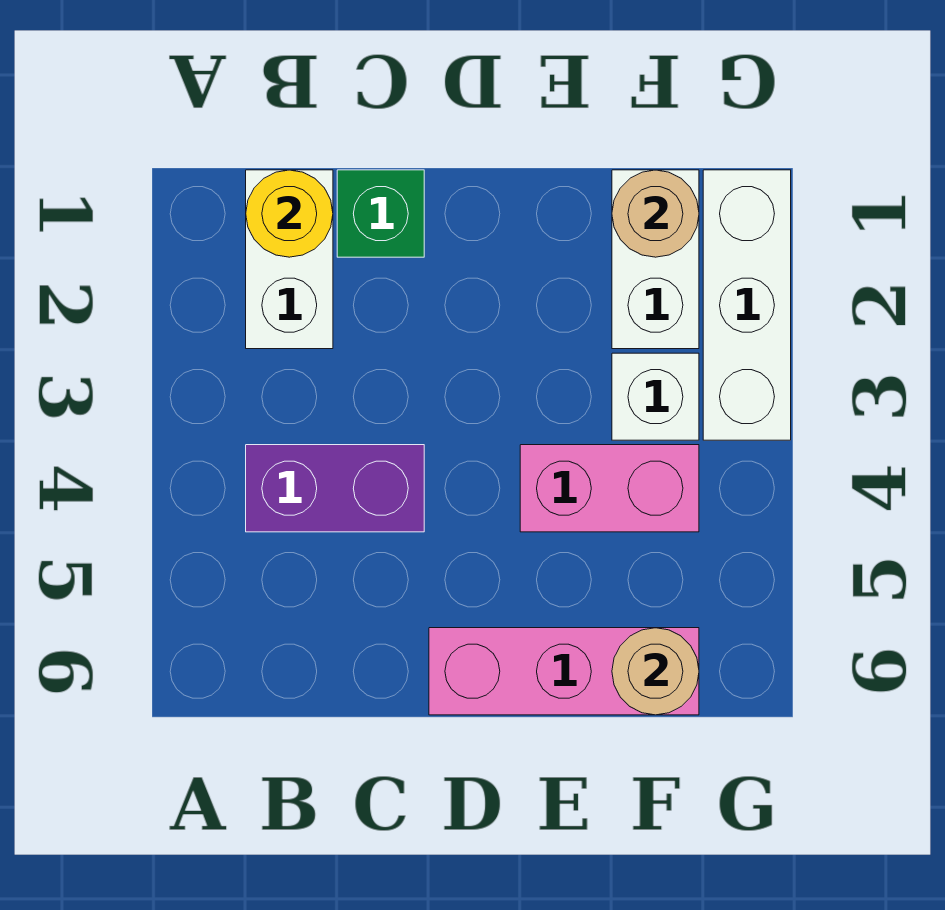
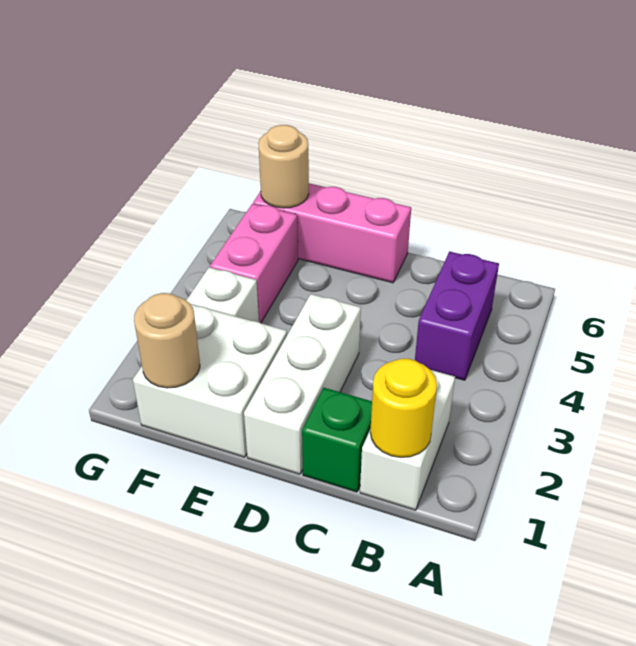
purple brick B4:C4 level 1 -> purple brick B4:B5 level 1
pink brick E4:F4 level 1 -> pink brick F4:F5 level 1
white brick F1:F2 level 1 -> white brick E1:F2 level 1
white brick G1:G3 level 1 -> white brick D1:D3 level 1

